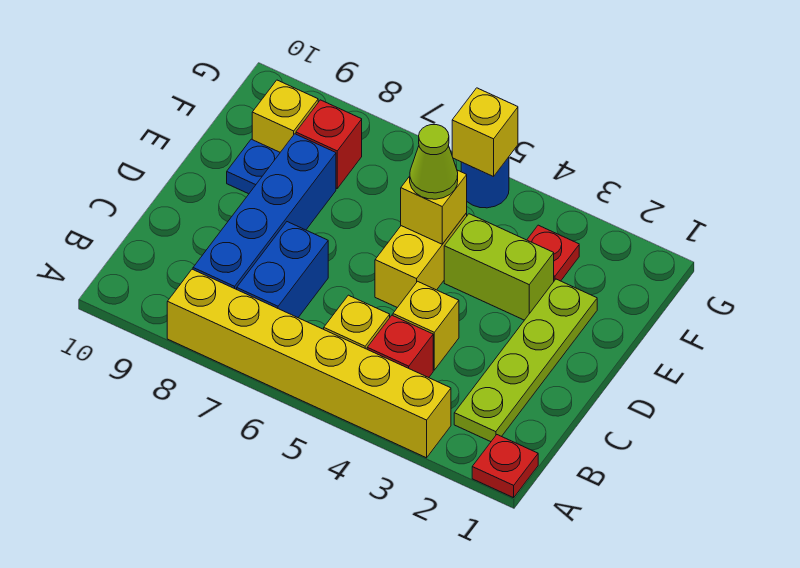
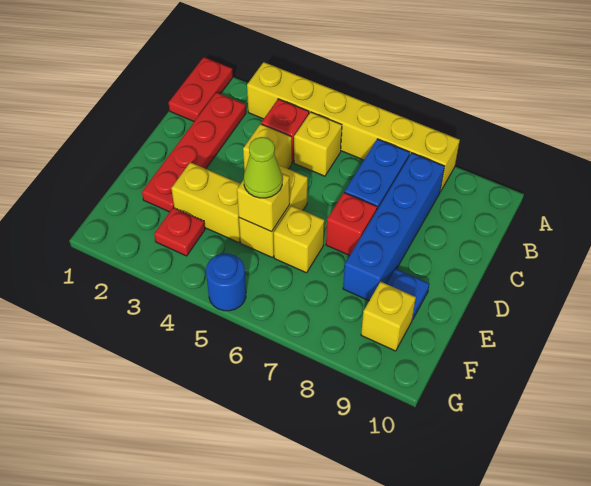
red plate A1 level 1 -> red plate A1:B1 level 1
lime plate B2:E2 level 1 -> red plate B2:E2 level 1
lime brick E3:E4 level 1 -> yellow brick E3:E4 level 1
red brick F8 level 1 -> red brick D7 level 1
yellow brick G5 level 2 -> yellow brick E6 level 1

